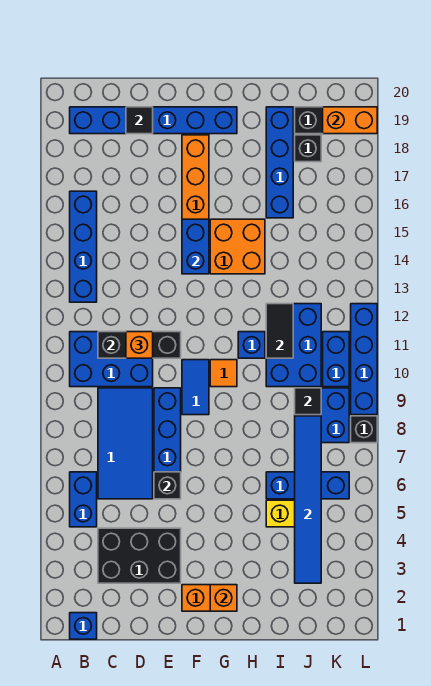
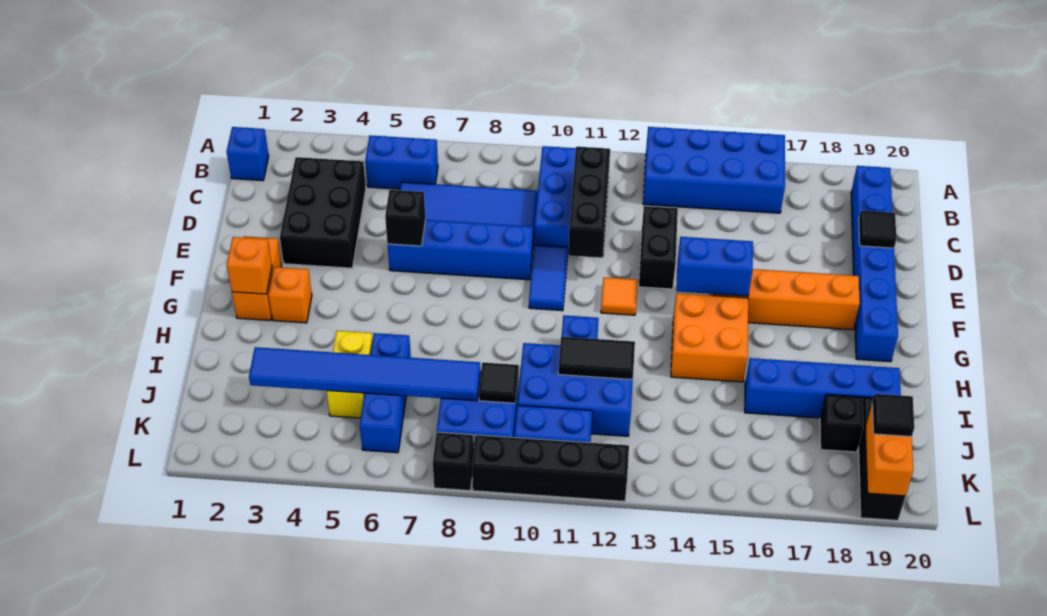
blue brick B13:B16 level 1 -> blue brick A13:B16 level 1
orange brick D11 level 3 -> orange brick G3 level 1
none -> black brick D13:E13 level 1
blue tile F9:F10 level 1 -> blue tile E10:F10 level 1
orange tile G10 level 1 -> orange tile F12 level 1
none -> black tile K19 level 3
blue brick L9:L12 level 1 -> black brick L9:L12 level 1

